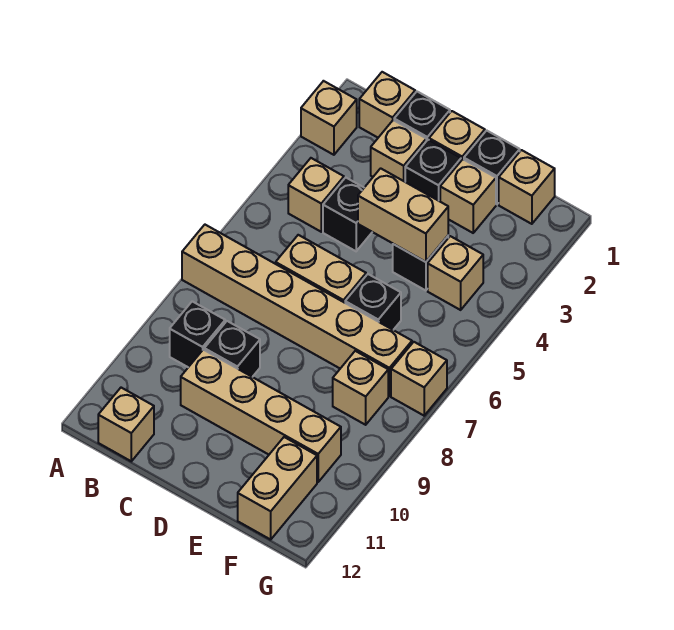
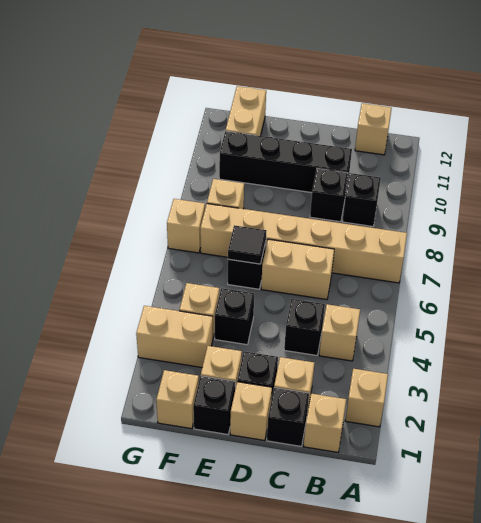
tan brick C10:F10 level 1 -> black brick C10:F10 level 1
tan brick D4:E4 level 2 -> tan brick F3:G3 level 1
none -> black tile E6 level 2

